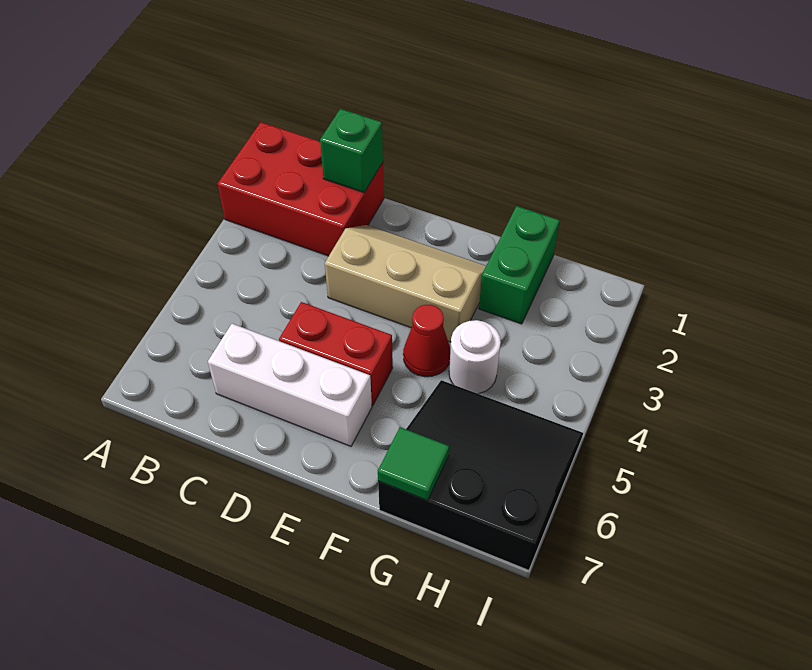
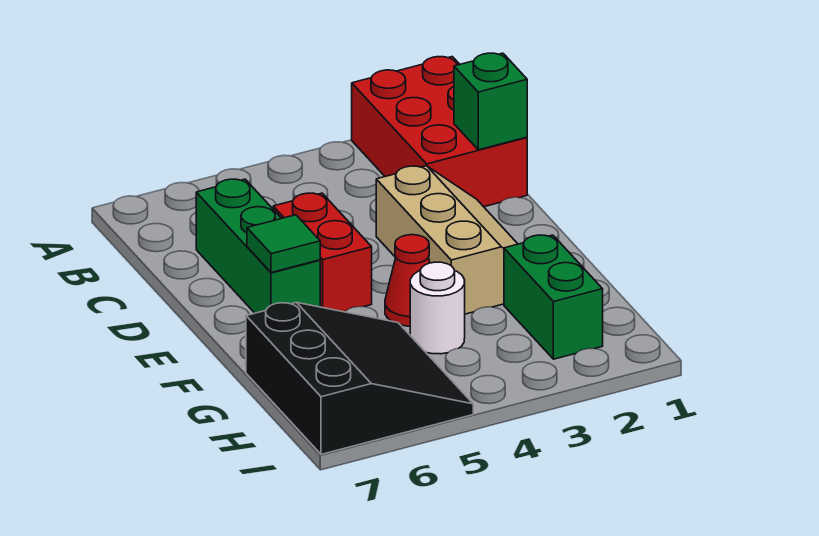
white brick C6:E6 level 1 -> green brick C6:E6 level 1
green brick G1:G2 level 1 -> green brick G2:H2 level 1
green tile G7 level 2 -> green tile E6 level 2

